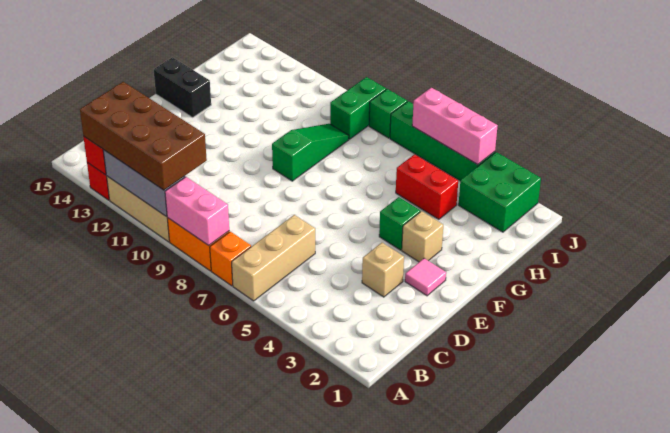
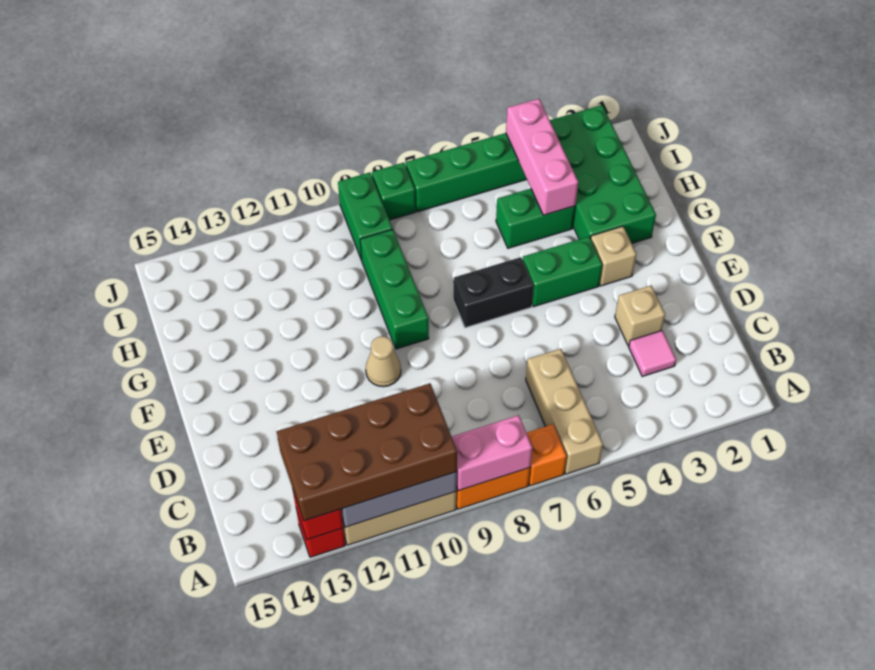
pink tile E2 level 1 -> pink tile C3 level 1
none -> tan cone E10 level 1
green brick F4 level 1 -> green brick F4:F5 level 1
green slope F9:H9 level 1 top F -> green brick F9:H9 level 1
black brick F14:F15 level 1 -> black brick F6:F7 level 1
red brick H4:H5 level 1 -> green brick H4:H5 level 1
green brick I2:J3 level 1 -> green brick G2:J3 level 1
pink brick J4:J6 level 2 -> pink brick H4:J4 level 2

